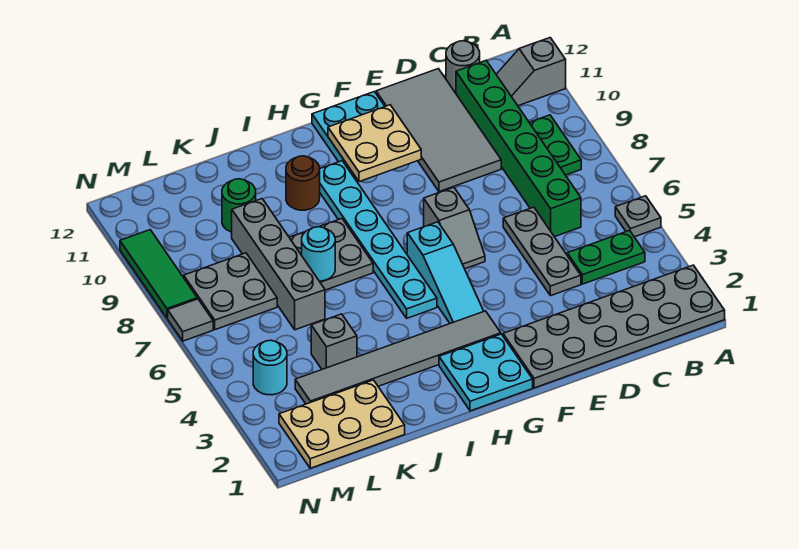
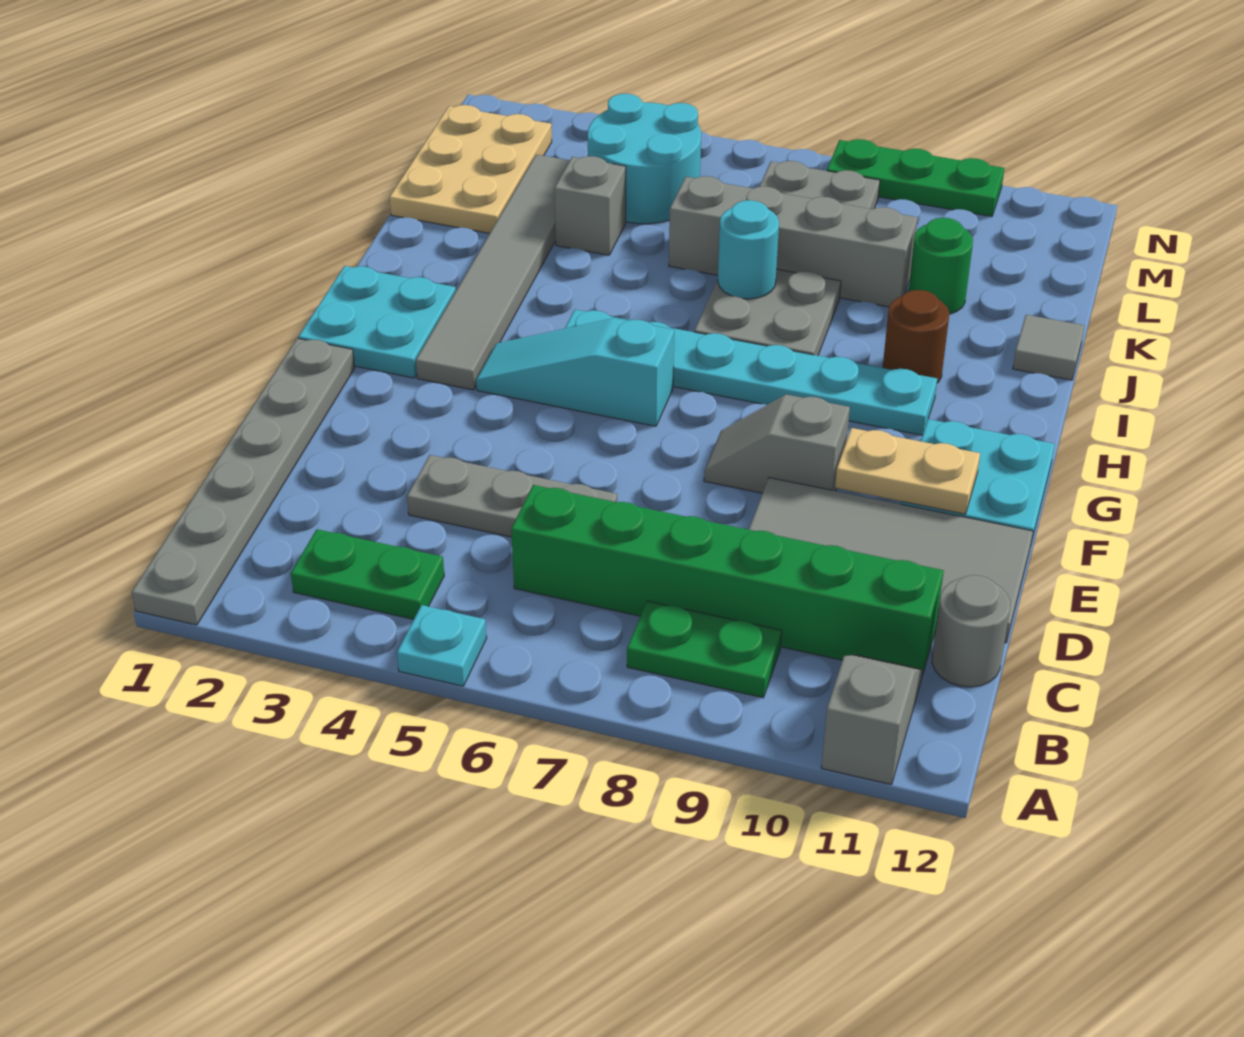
grey plate A1:F2 level 1 -> grey plate A1:F1 level 1
grey plate A5 level 1 -> cyan plate A5 level 1
green plate B4:C4 level 1 -> green plate B3:B4 level 1
grey slope F6:F7 level 1 top 7 -> grey slope F8:F9 level 1 top 9
tan plate F10:G11 level 2 -> tan plate F10:F11 level 2
cyan round brick M4 level 1 -> cyan round brick L4:M5 level 1
grey tile N7 level 1 -> grey tile J12 level 1
green tile N8:N10 level 1 -> green plate N8:N10 level 1

